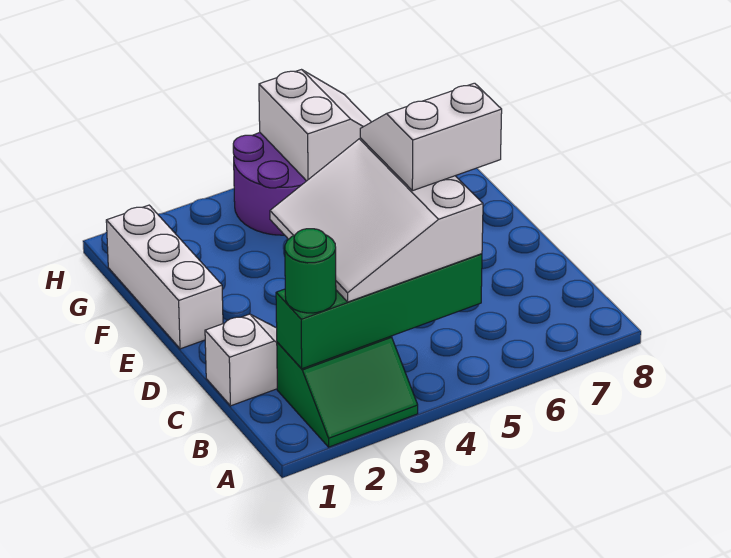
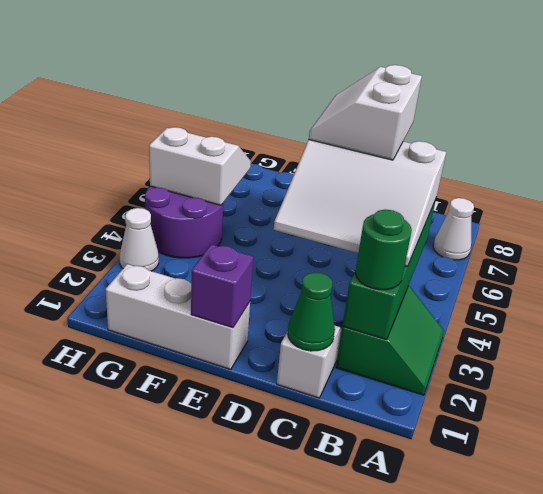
none -> white cone A7 level 1
none -> green cone C1 level 2
none -> purple brick E1 level 2
none -> white cone H3 level 1

